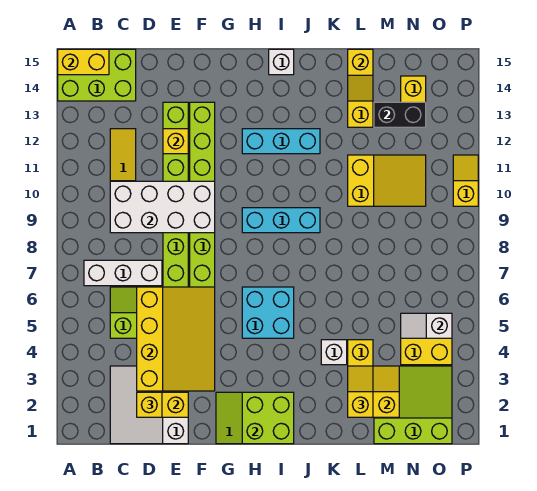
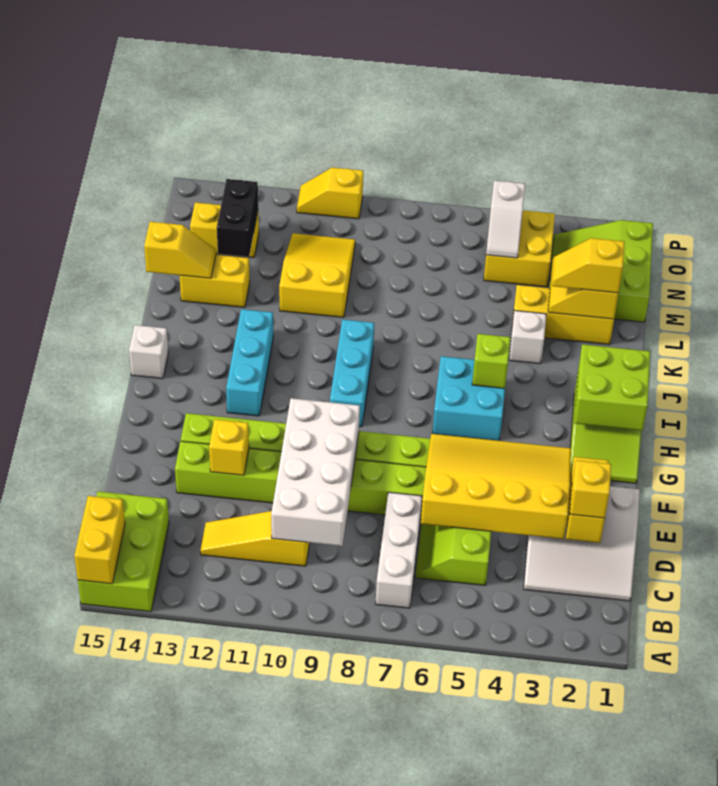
none -> lime brick I5 level 2

